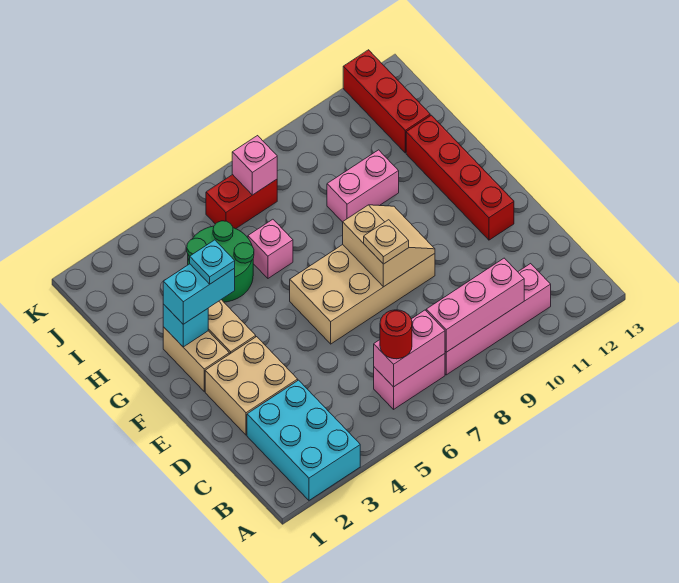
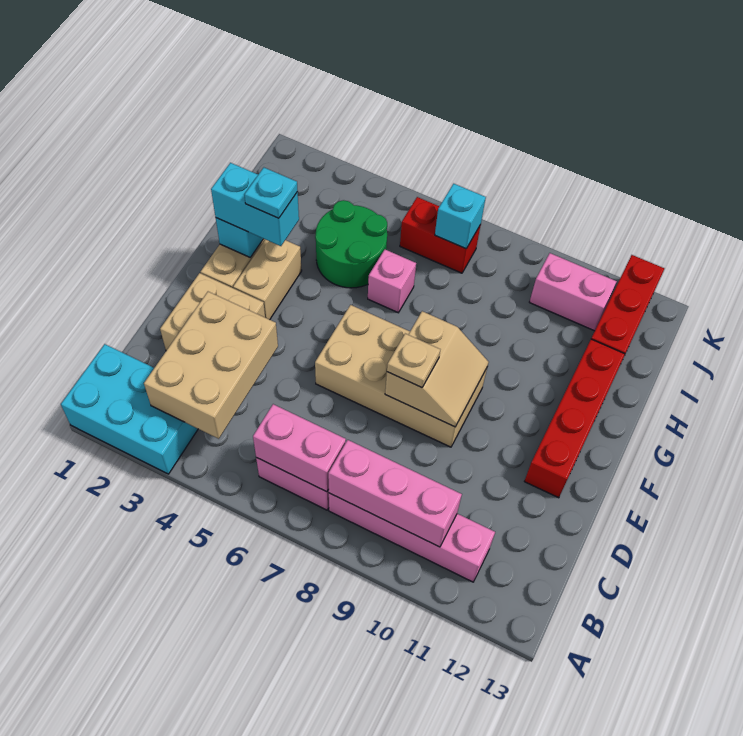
cyan brick A2:C3 level 1 -> cyan brick A1:B3 level 1
none -> tan brick B3:D4 level 2
red round brick B6 level 3 -> none
pink brick H9:H10 level 1 -> pink brick J10:J11 level 1
pink brick J7 level 2 -> cyan brick J7 level 2

